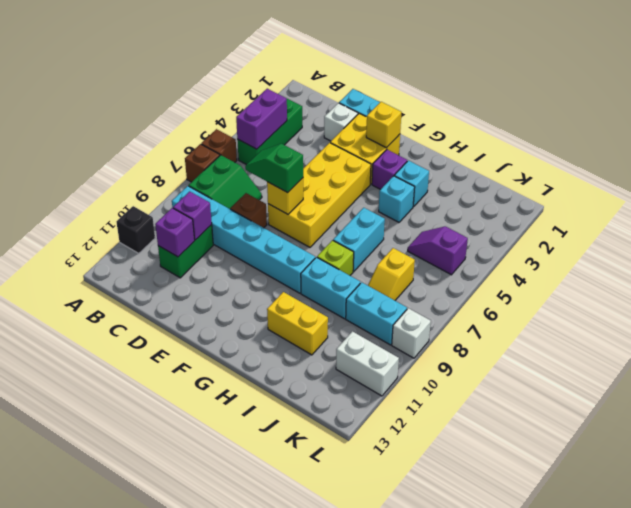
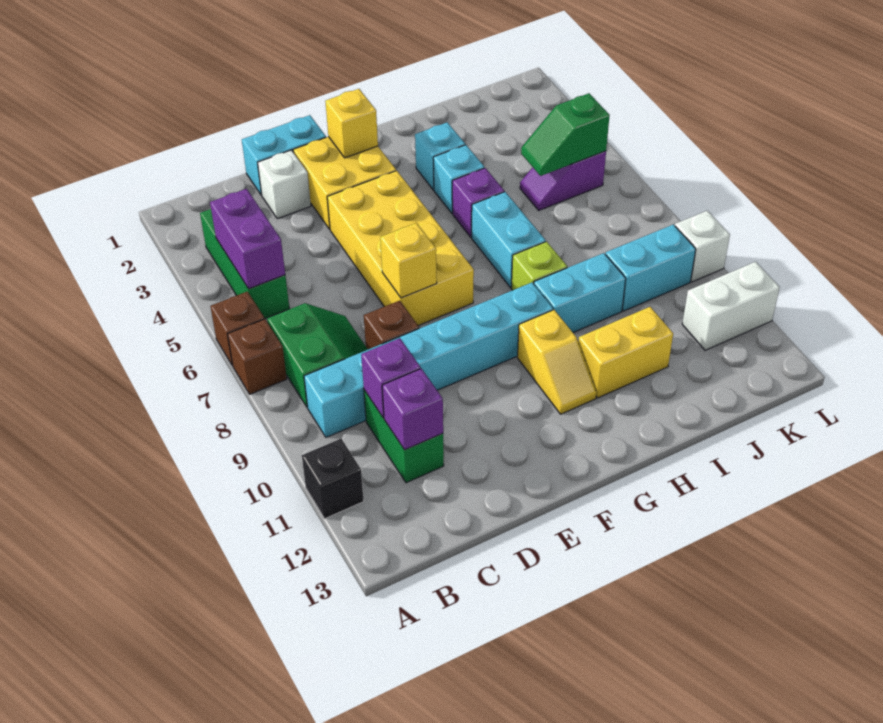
green slope D7:E7 level 3 top E -> green slope J5:K5 level 2 top K
purple brick G3 level 1 -> purple brick H5 level 1
yellow slope J7:J8 level 1 top 7 -> yellow slope G10:G11 level 1 top 10

